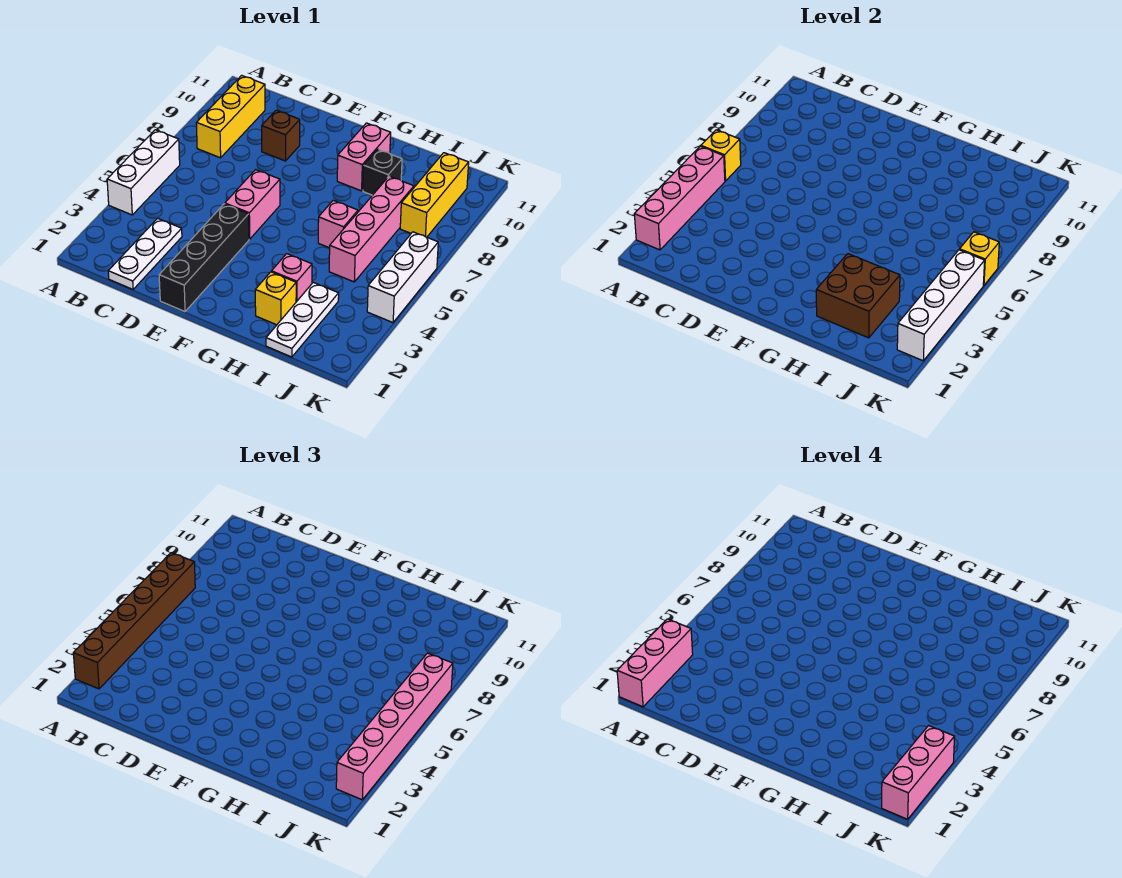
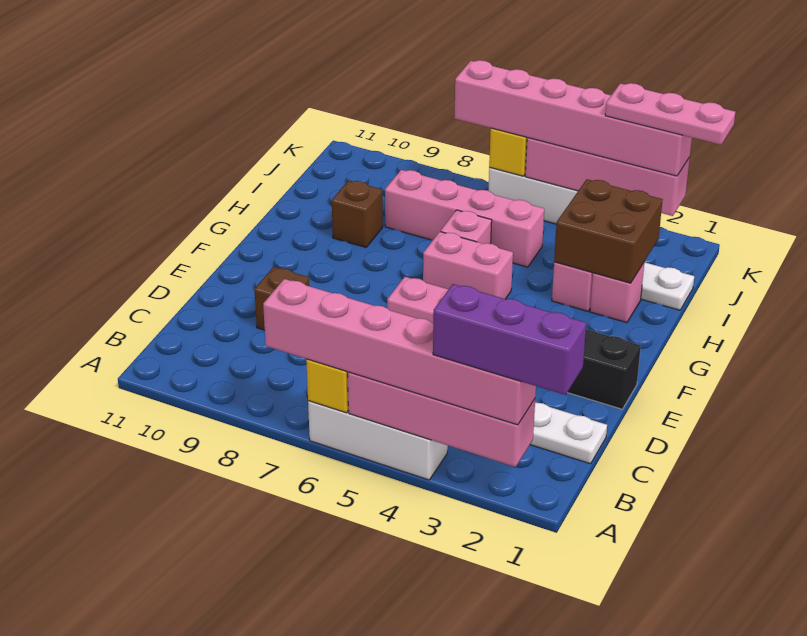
pink brick A1:A3 level 4 -> purple brick A1:A3 level 4
brown brick A2:A7 level 3 -> pink brick A2:A7 level 3
yellow brick B8:B10 level 1 -> none
pink brick G9:G10 level 1 -> pink brick G5:G6 level 1
yellow brick H2 level 1 -> pink brick H2 level 1
black brick H9 level 1 -> brown brick H9 level 1
yellow brick J8:J10 level 1 -> none
pink brick K1:K3 level 4 -> pink plate K1:K3 level 4
white brick K2:K5 level 2 -> pink brick K2:K5 level 2

